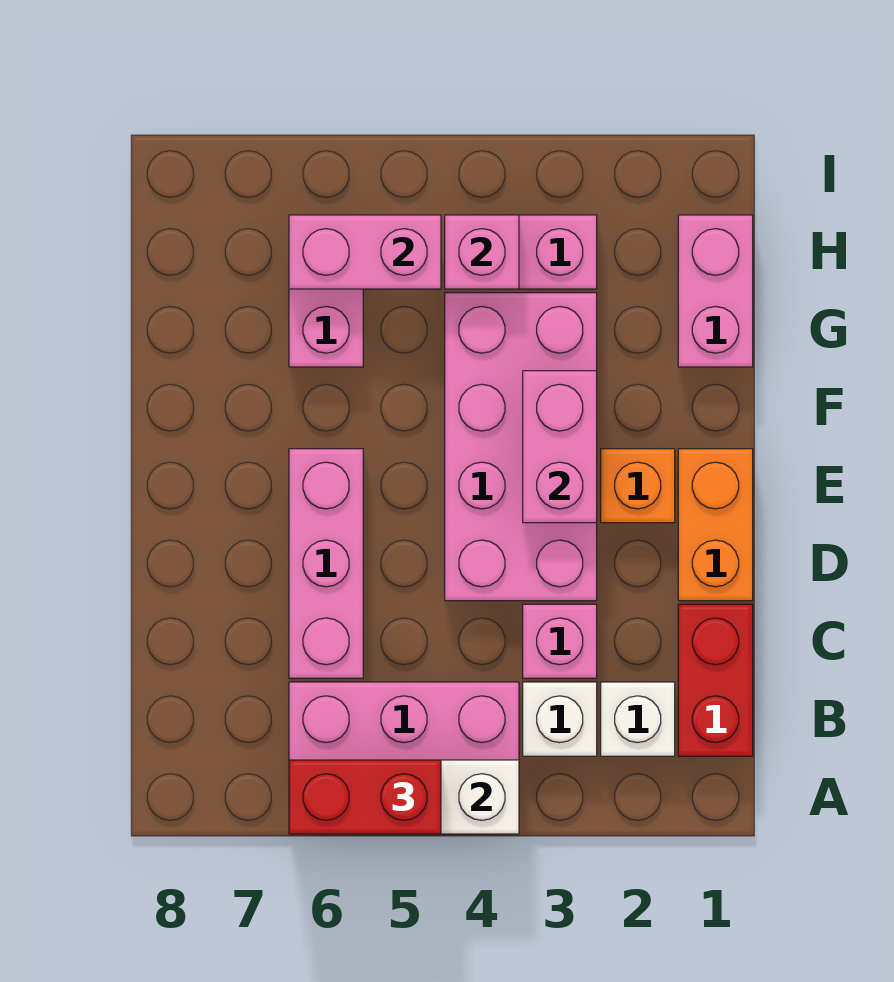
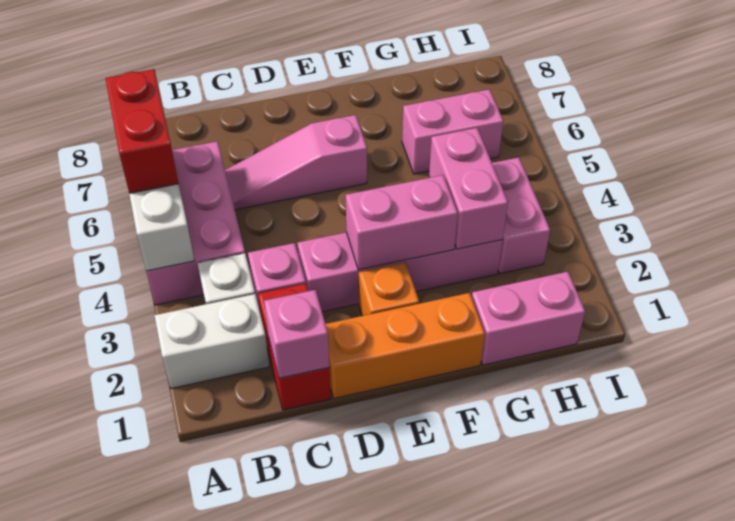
red brick B1:C1 level 1 -> red brick C1:C2 level 1
white brick B2 level 1 -> white brick A2:B2 level 1
pink brick C6:E6 level 1 -> pink slope C6:E6 level 1 top E
orange brick D1:E1 level 1 -> orange brick D1:F1 level 1
pink brick D3:G4 level 1 -> pink brick D3:G3 level 1
pink brick H4 level 2 -> pink brick C1 level 2
pink brick H5:H6 level 2 -> pink brick G3:G4 level 2

